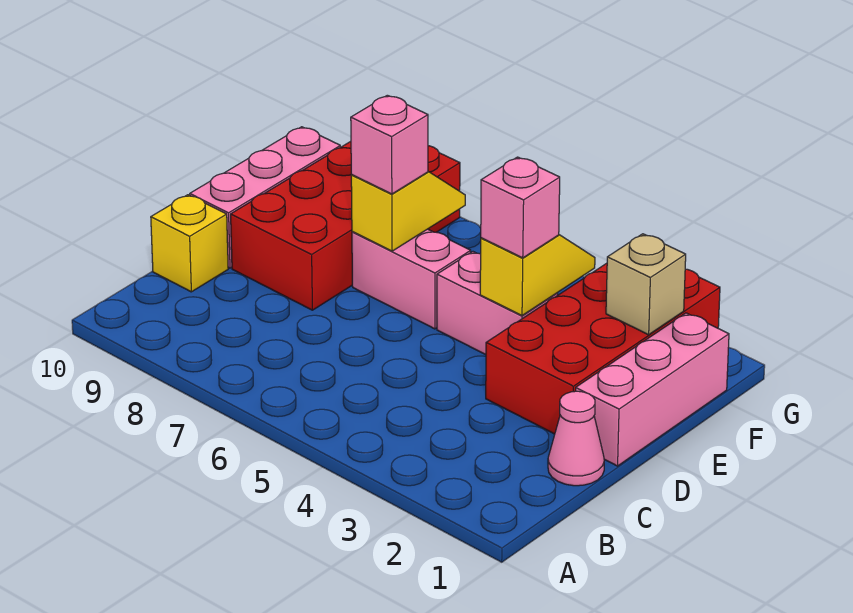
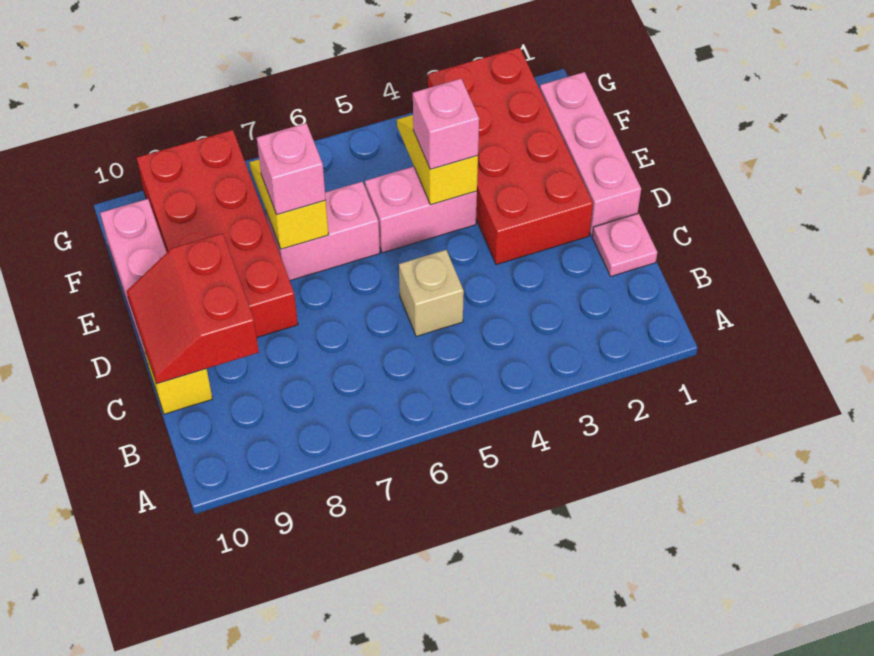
pink cone C1 level 1 -> pink plate C1 level 1
none -> red slope C9:D10 level 2 top 9
tan brick F2 level 2 -> tan brick C5 level 1

